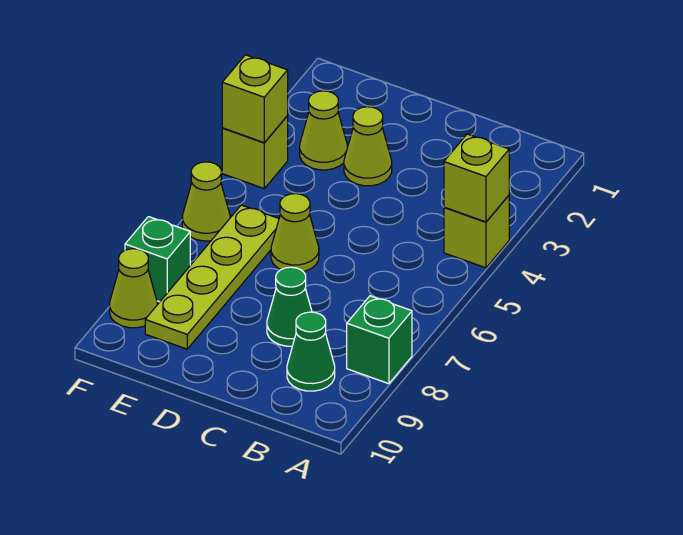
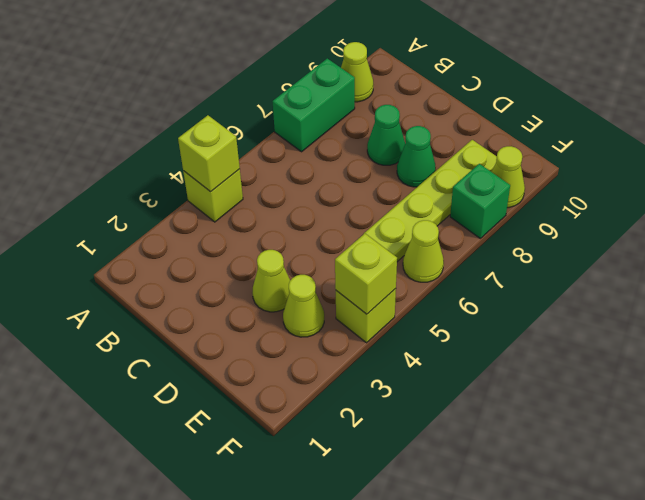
green brick A8 level 1 -> green brick A7:A8 level 1
green cone B9 level 1 -> green cone D8 level 1
lime cone D6 level 1 -> lime cone A9 level 1

